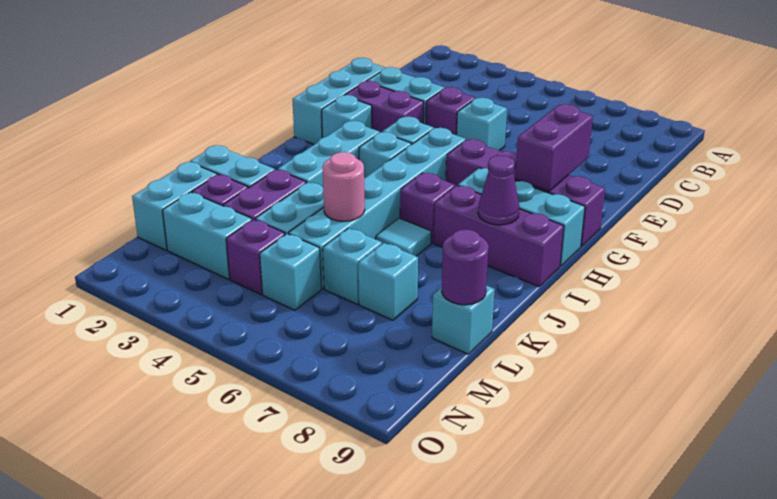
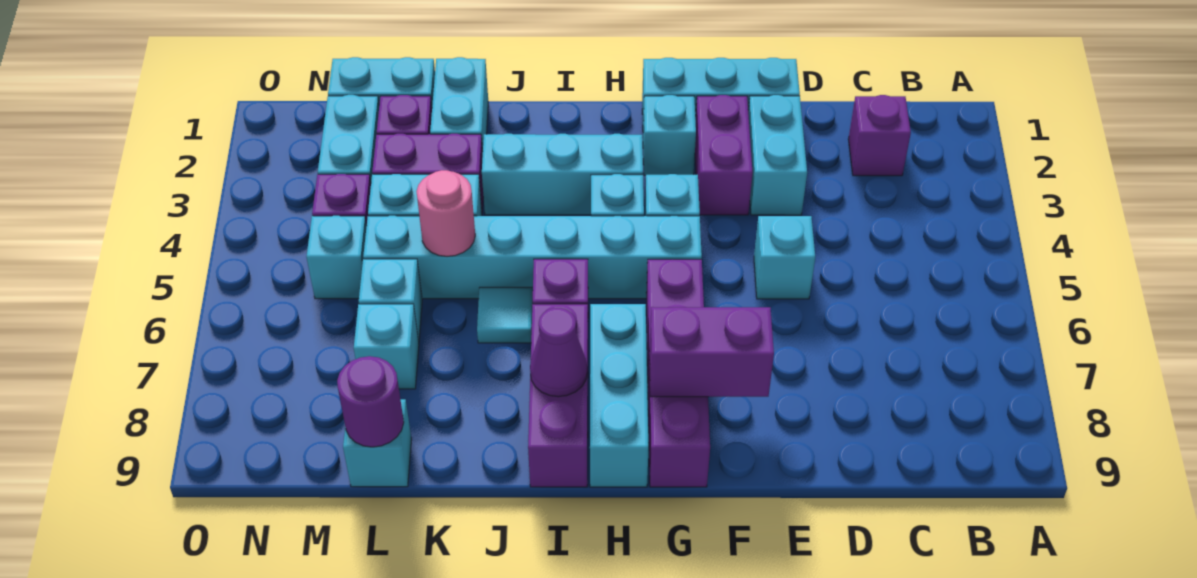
purple brick E4 level 1 -> purple brick C2 level 1

